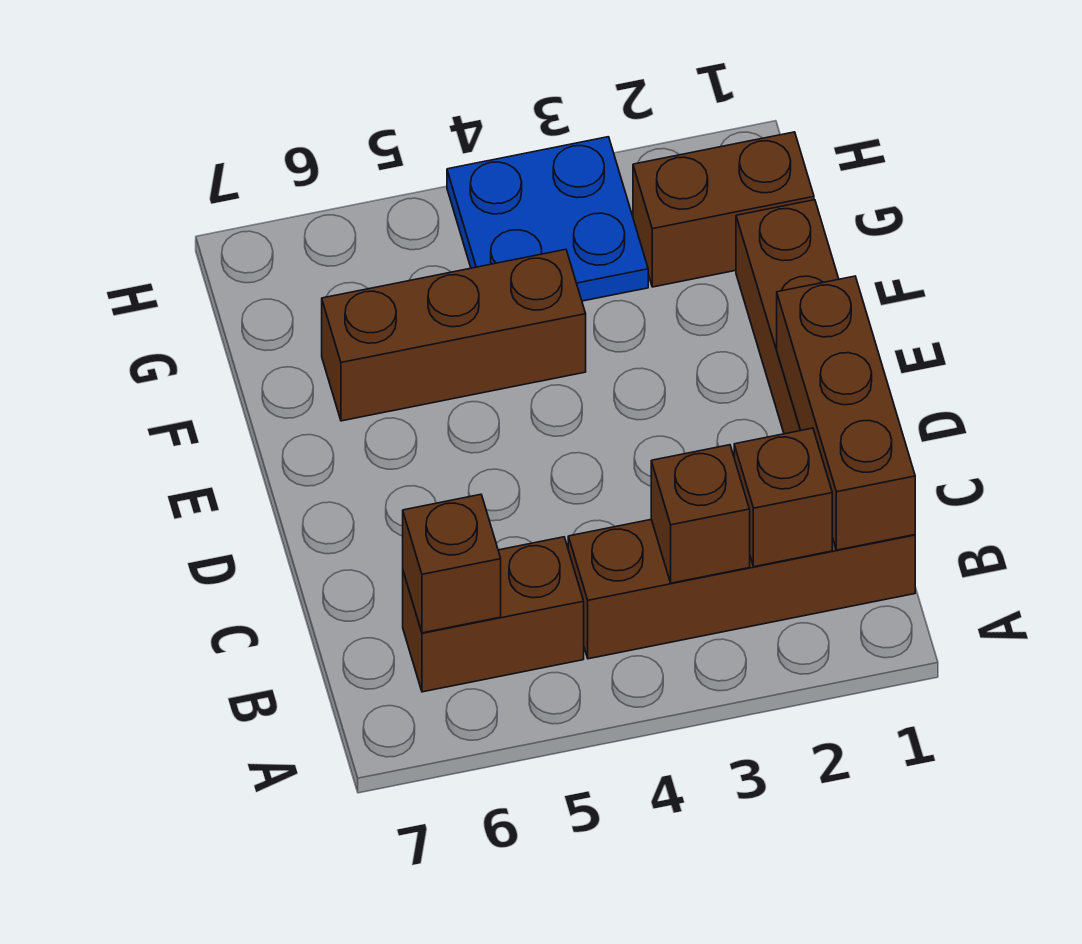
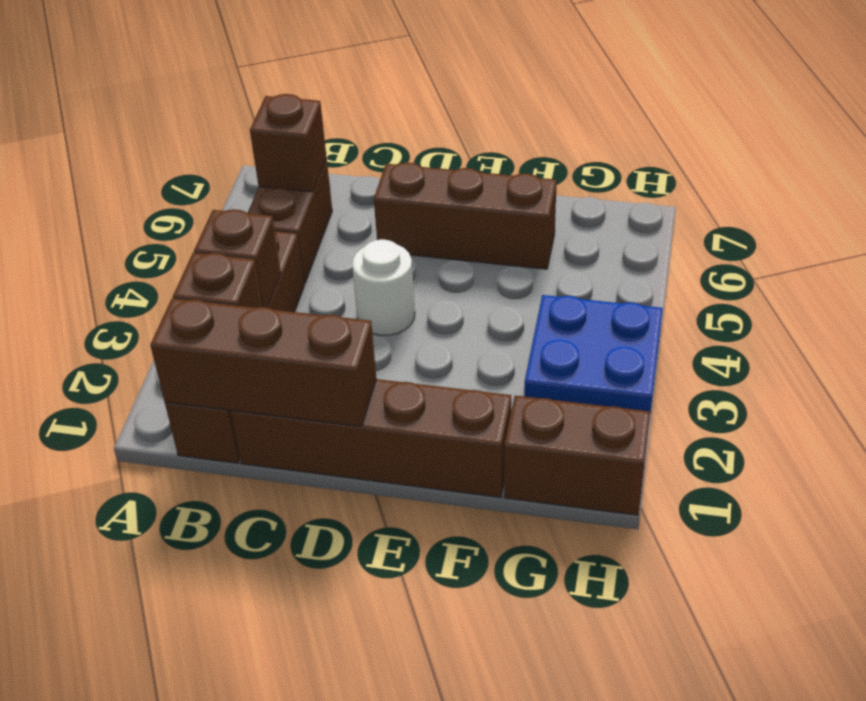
none -> white round brick D4 level 1
brown brick F4:F6 level 1 -> brown brick D6:F6 level 1
brown brick G1:G2 level 1 -> brown brick G1:H1 level 1

